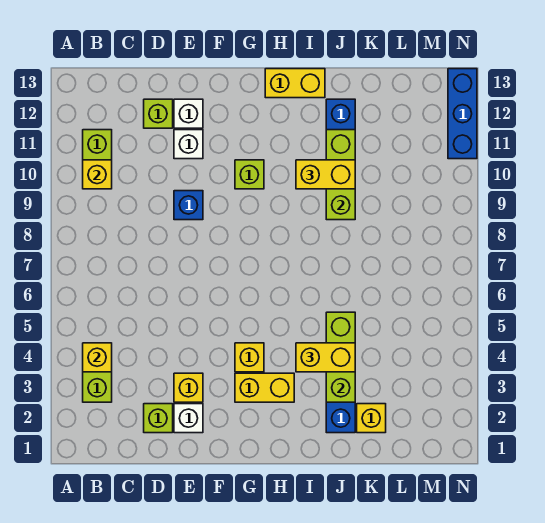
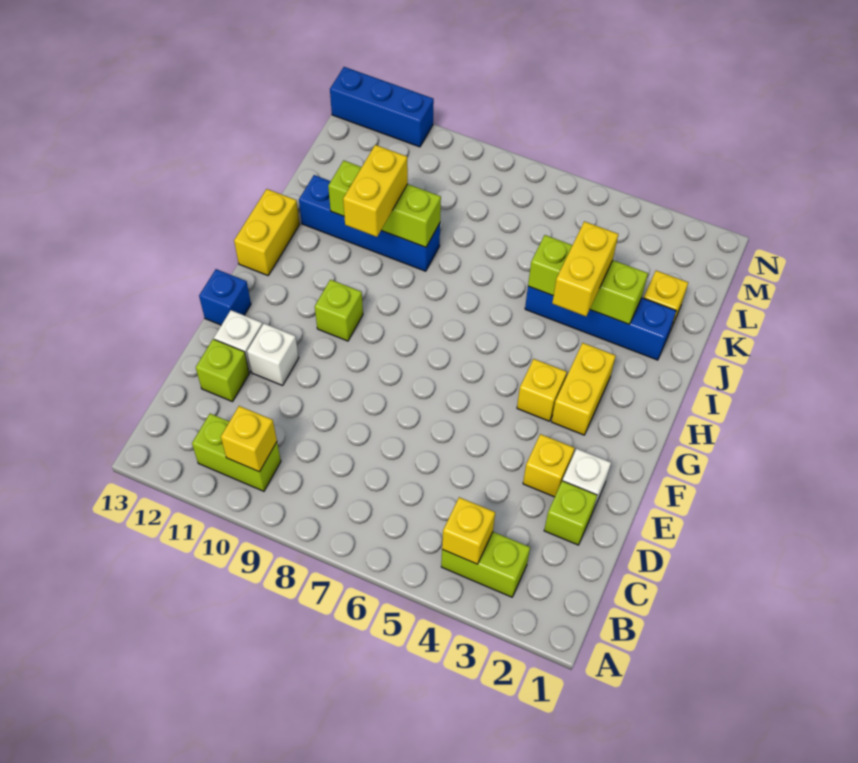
blue brick E9 level 1 -> blue brick F13 level 1

